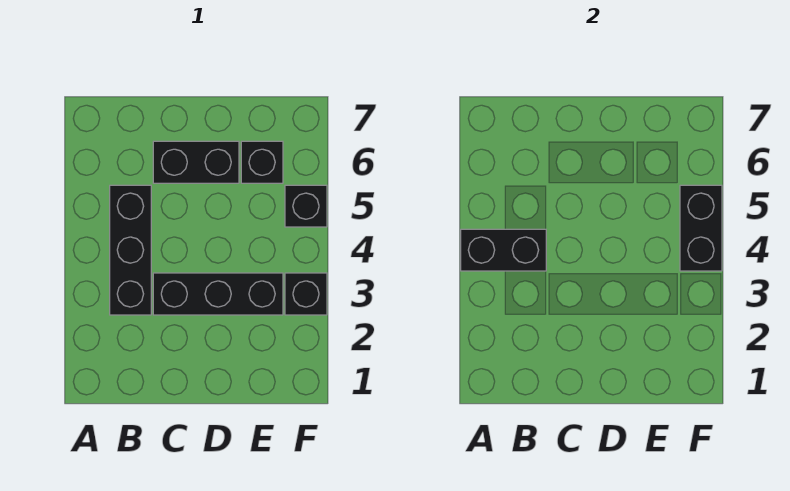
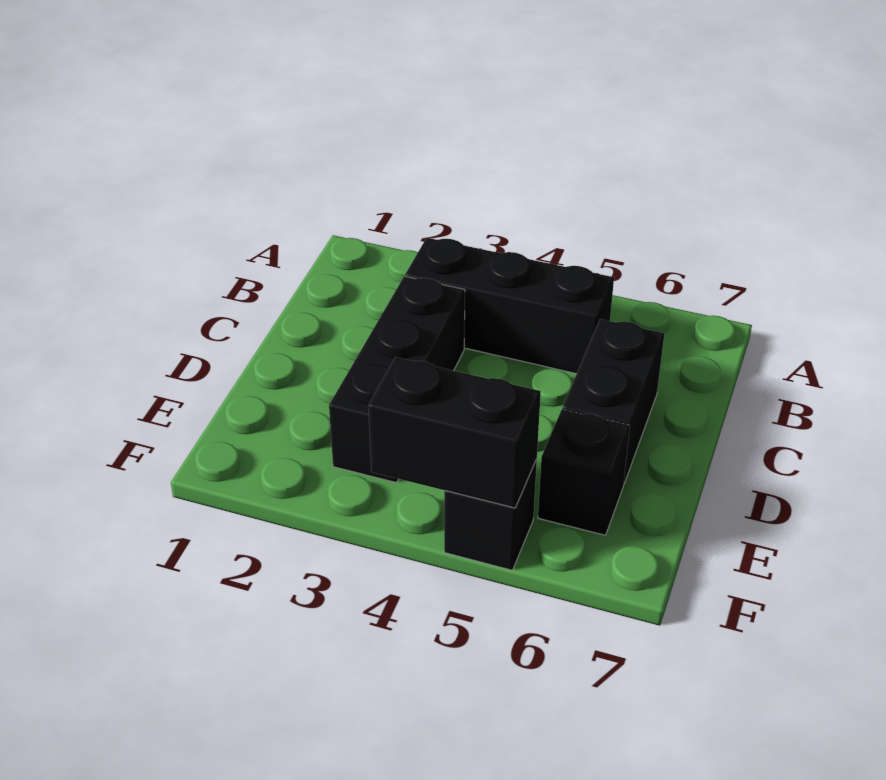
black brick A4:B4 level 2 -> none
black brick F3 level 1 -> none

